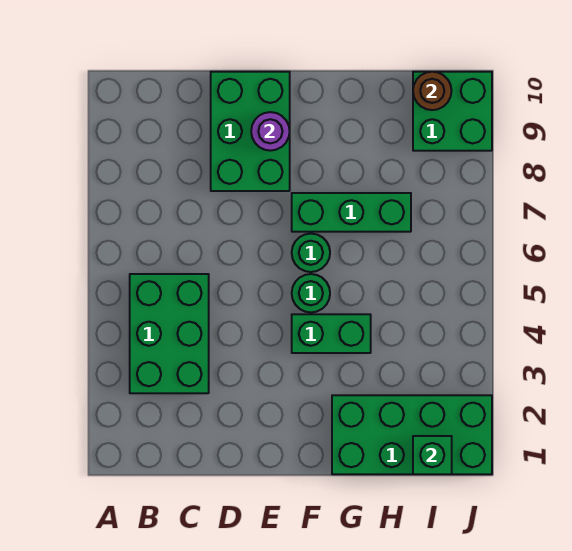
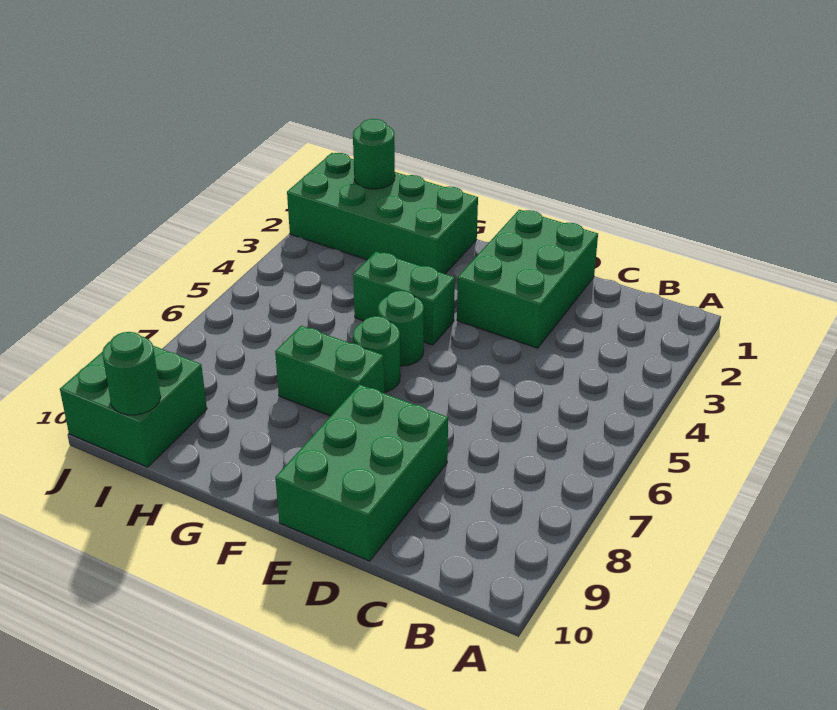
green brick B3:C5 level 1 -> green brick D1:E3 level 1
purple round brick E9 level 2 -> none
green brick F7:H7 level 1 -> green brick F7:G7 level 1
green brick I1 level 2 -> green round brick I1 level 2
brown round brick I10 level 2 -> green round brick I10 level 2

